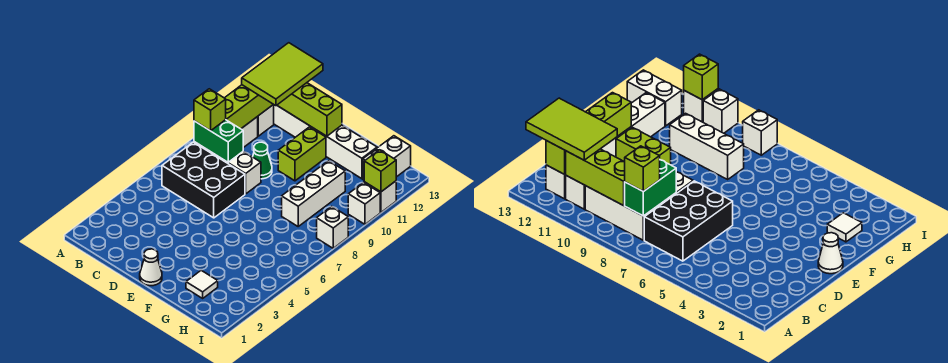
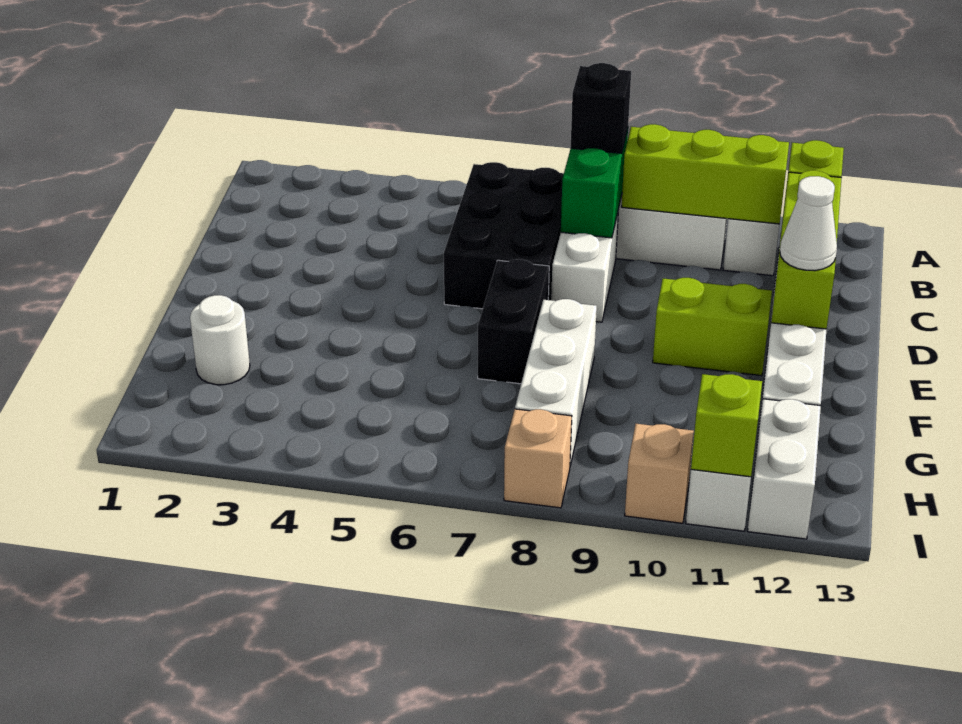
lime brick B8 level 3 -> black brick B8 level 3
lime tile B11:C13 level 3 -> none
green cone D9 level 1 -> none
white cone E1 level 1 -> white cone E12 level 3
none -> black brick E7:F7 level 1
white tile G2 level 1 -> white round brick G2 level 1
white brick G8:G10 level 1 -> white brick F8:H8 level 1
white brick H12:H13 level 1 -> white brick H12:I12 level 1
white brick I8 level 1 -> tan brick I8 level 1
white brick I10 level 1 -> tan brick I10 level 1

